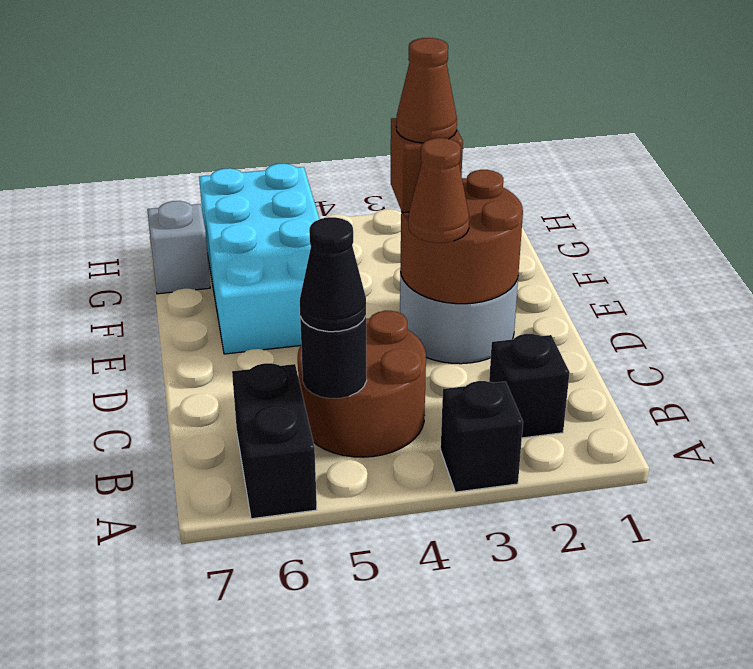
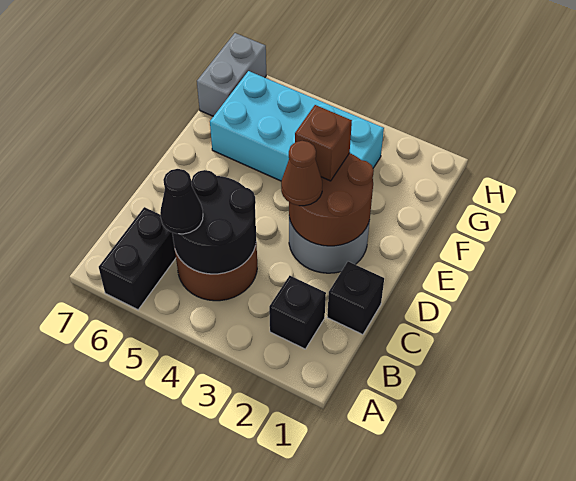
black brick A3 level 1 -> black brick C1 level 1
black round brick B5 level 2 -> black round brick B4:C5 level 2
brown cone E3 level 4 -> none
cyan brick E5:H6 level 1 -> cyan brick F3:G6 level 1
grey brick G7 level 1 -> grey brick G7:H7 level 1

